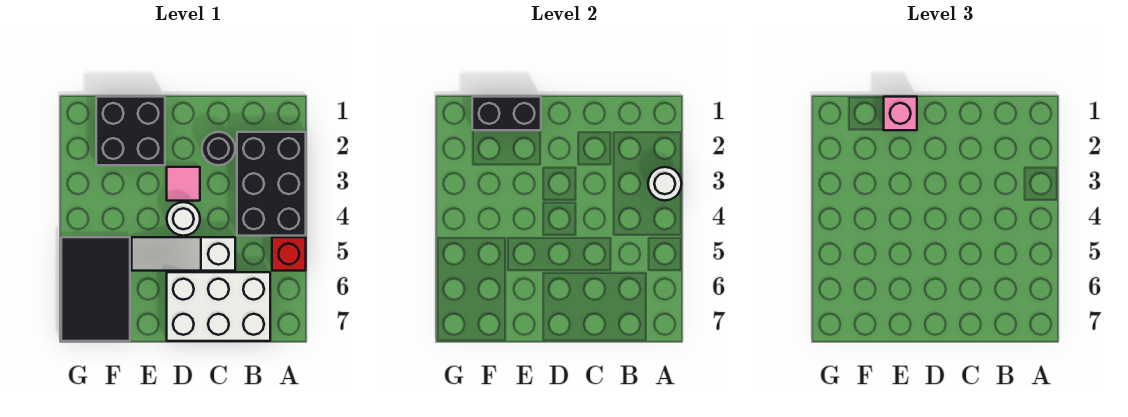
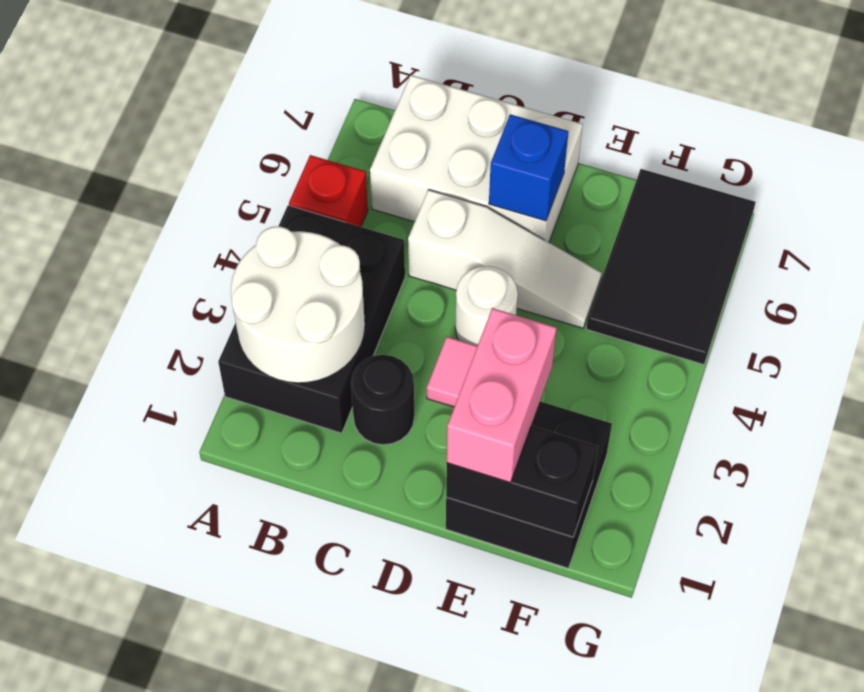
white round brick A3 level 2 -> white round brick A2:B3 level 2
none -> blue brick D6 level 2
pink brick E1 level 3 -> pink brick E1:E2 level 3

